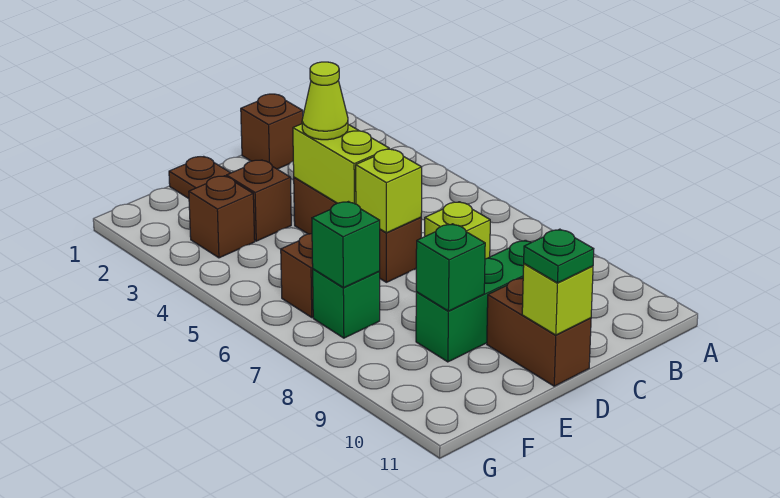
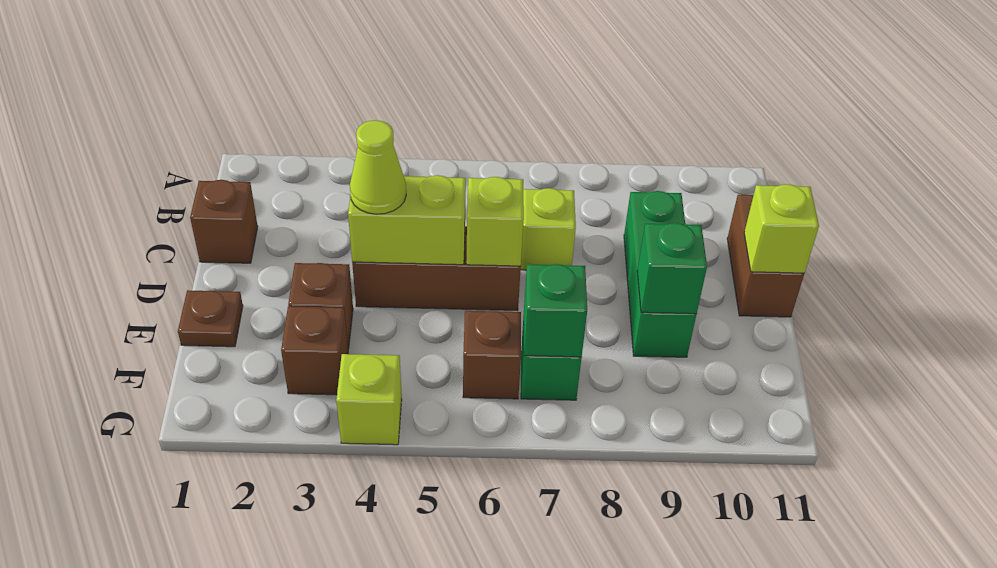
brown brick D10:D11 level 1 -> brown brick C11:D11 level 1
green plate D11 level 3 -> none
none -> lime brick G4 level 1

